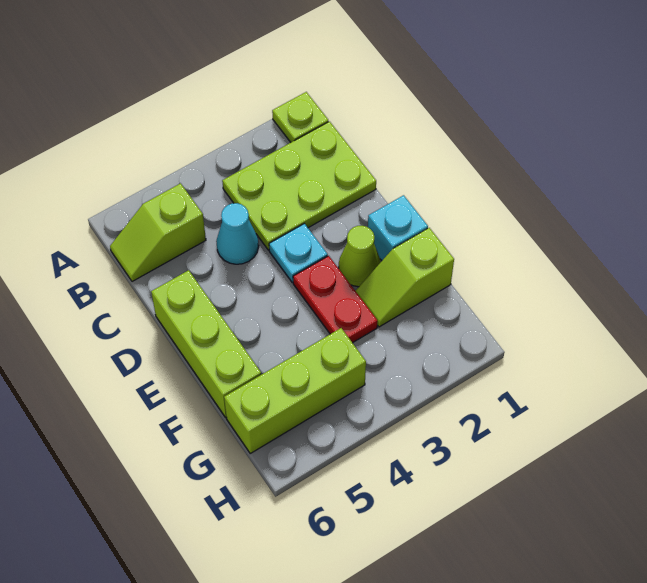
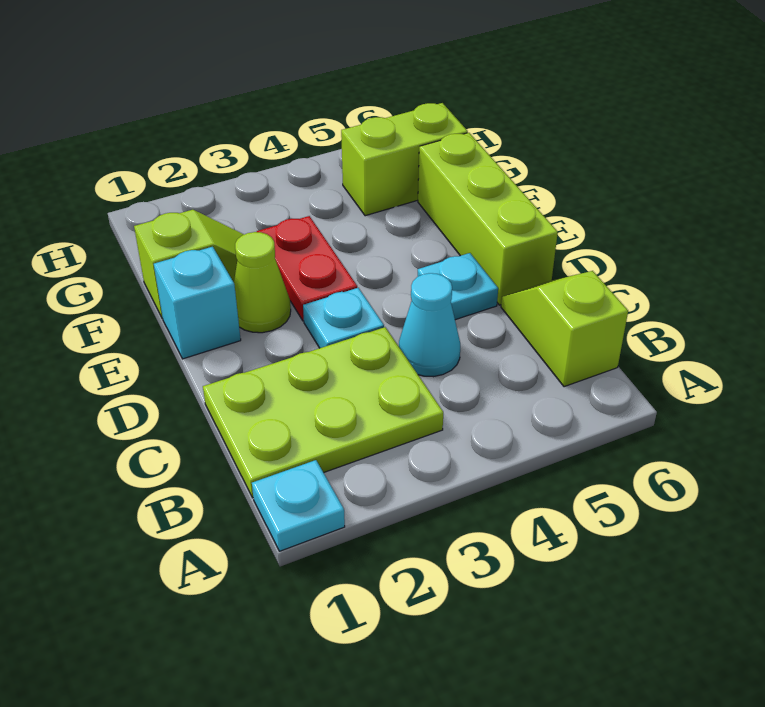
lime plate A1 level 1 -> cyan plate A1 level 1
lime slope B5:B6 level 1 top 5 -> lime slope B6:C6 level 1 top B
none -> cyan plate D5 level 1
lime brick G4:G6 level 1 -> lime brick G5:G6 level 1

